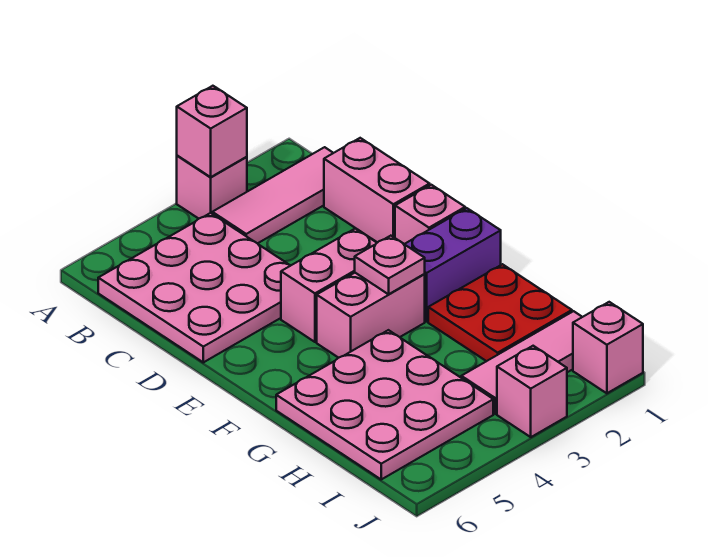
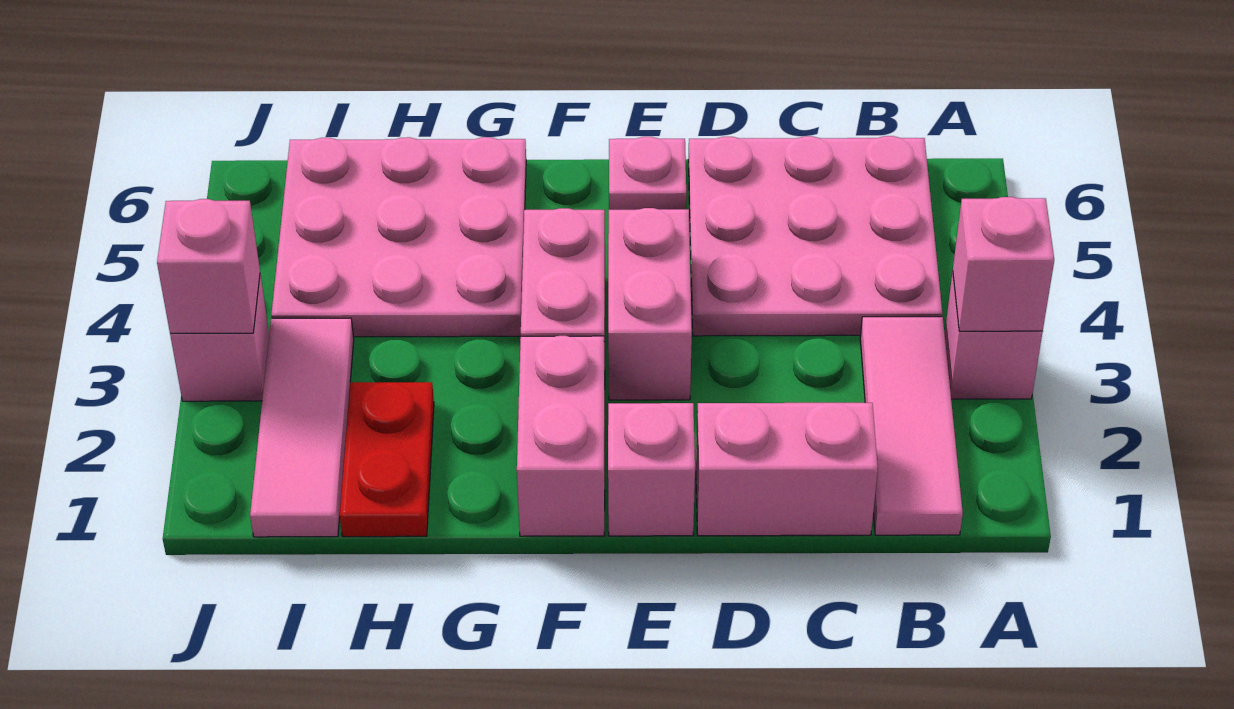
purple brick F1:F2 level 1 -> pink brick F1:F2 level 1
pink plate F3 level 2 -> pink plate E6 level 1
red plate G1:H2 level 1 -> red plate H1:H2 level 1
pink brick J1 level 1 -> pink brick J3 level 2

